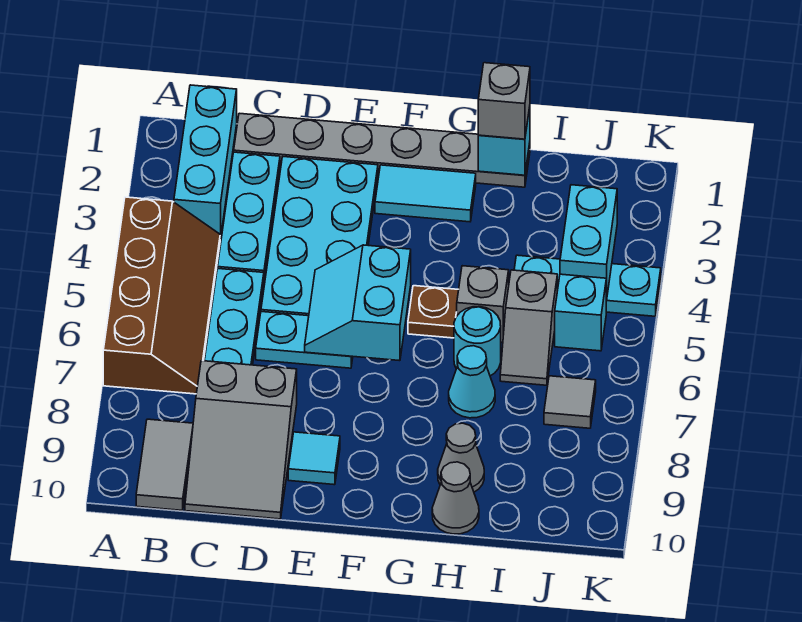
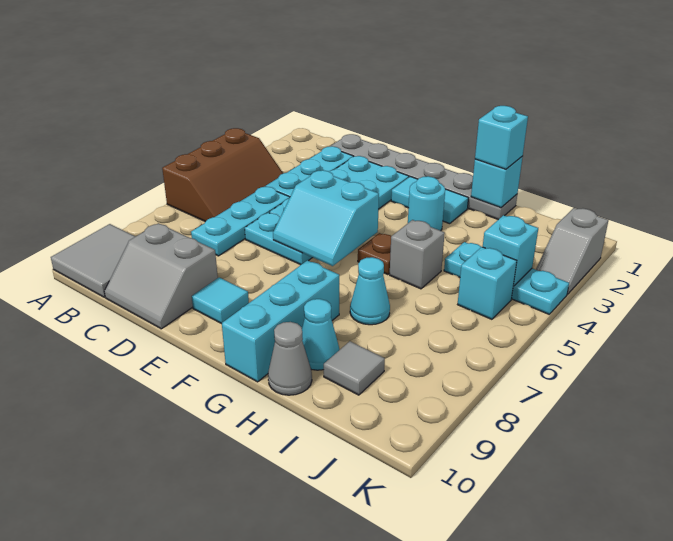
brown slope A4:B7 level 1 top A -> brown slope A4:B6 level 1 top A
cyan brick B1:B3 level 1 -> cyan brick G8:G10 level 1
grey tile B9:B10 level 1 -> grey tile A9:B10 level 1
grey slope C8:D10 level 1 top 8 -> grey slope C9:D10 level 1 top 9
cyan slope E5:F6 level 2 top F -> cyan slope E5:F6 level 2 top 5
grey brick H1 level 3 -> cyan brick H1 level 3
cyan round brick H6 level 1 -> cyan round brick G3 level 1
grey cone H9 level 1 -> cyan cone H9 level 1
grey slope I5:I6 level 1 top 5 -> grey slope K2:K3 level 1 top 2
cyan brick J3:J4 level 2 -> cyan brick J4 level 2
grey tile J7 level 1 -> grey tile I9 level 1

